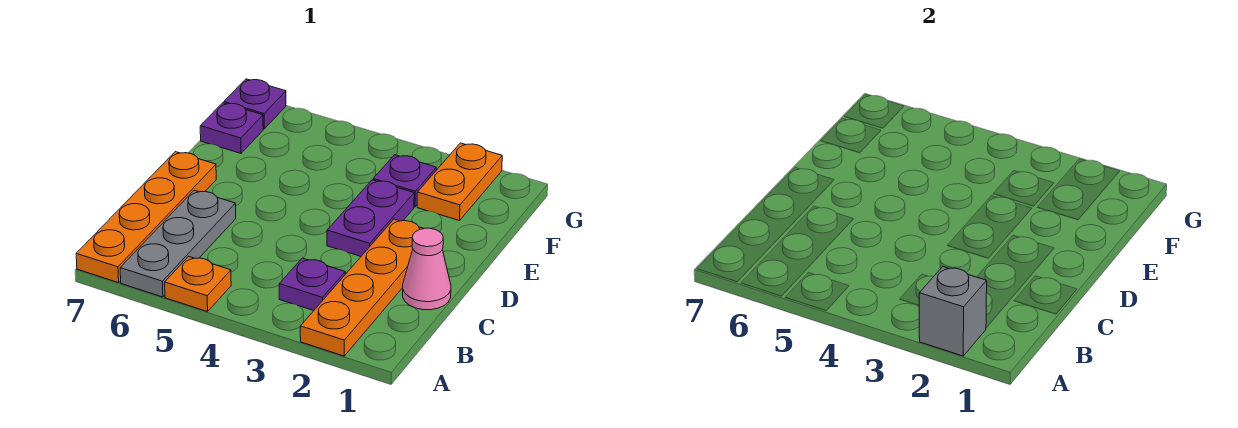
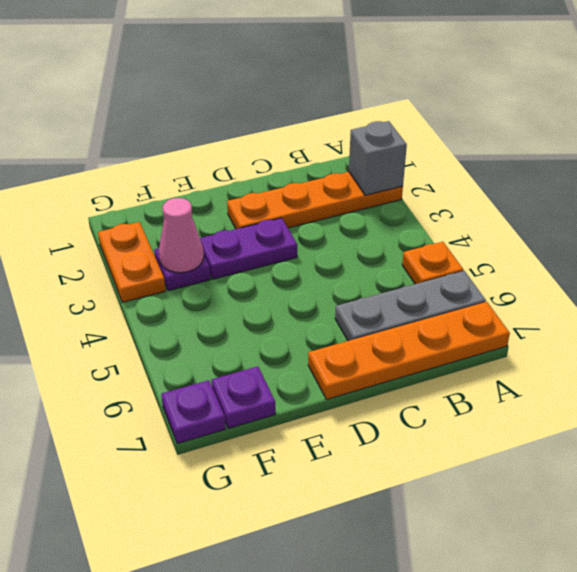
purple plate B3 level 1 -> none
pink cone C1 level 1 -> pink cone F3 level 2
orange plate F2:G2 level 1 -> orange plate G2:G3 level 1

